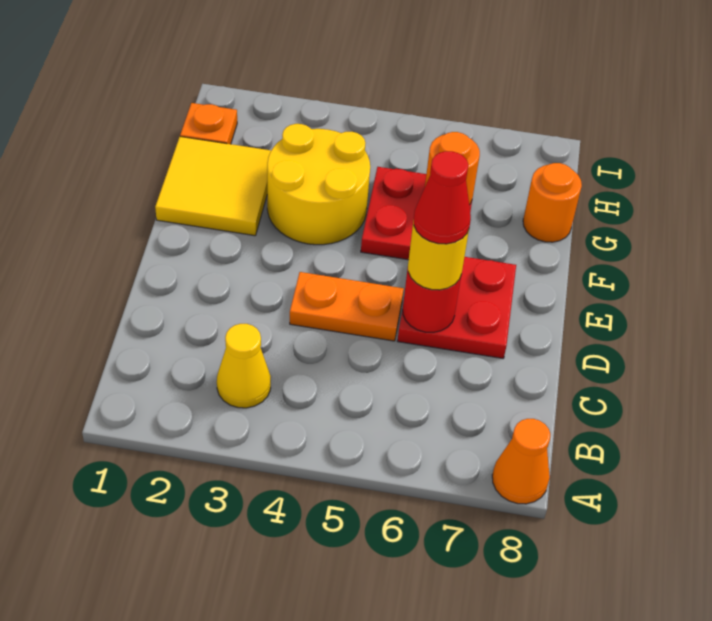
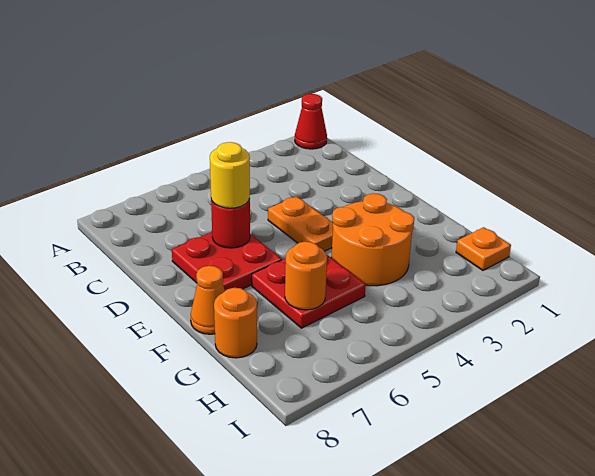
orange cone A8 level 1 -> orange cone F8 level 1
yellow cone B3 level 1 -> none
orange plate D4:D5 level 1 -> orange plate D4:E4 level 1
red cone D6 level 4 -> red cone A1 level 1
yellow tile F1:G2 level 1 -> none
yellow round brick F3:G4 level 1 -> orange round brick F3:G4 level 1

